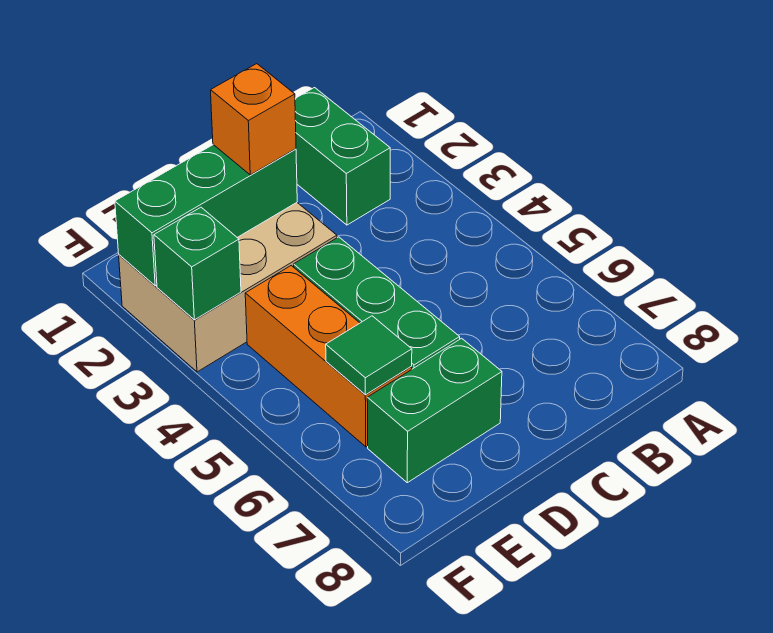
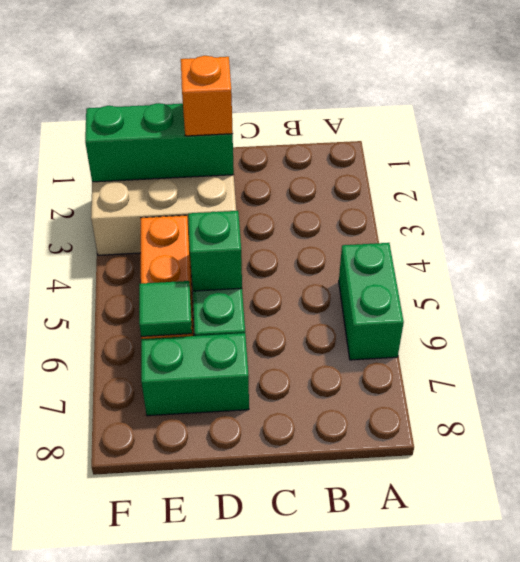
green brick B1:B2 level 1 -> green brick A5:A6 level 1
green brick F3 level 2 -> green brick D5 level 2

